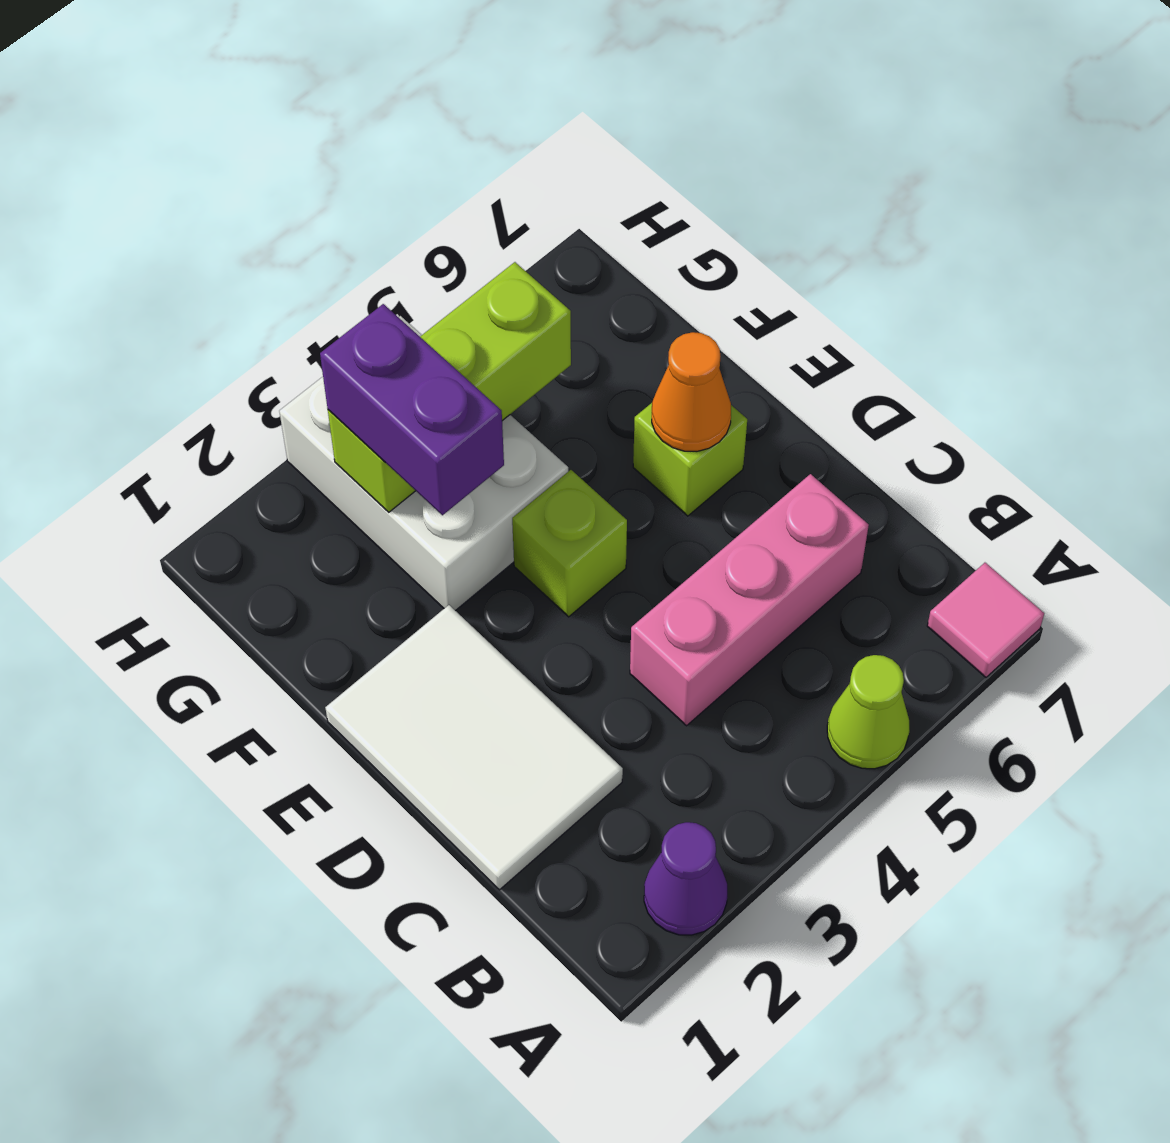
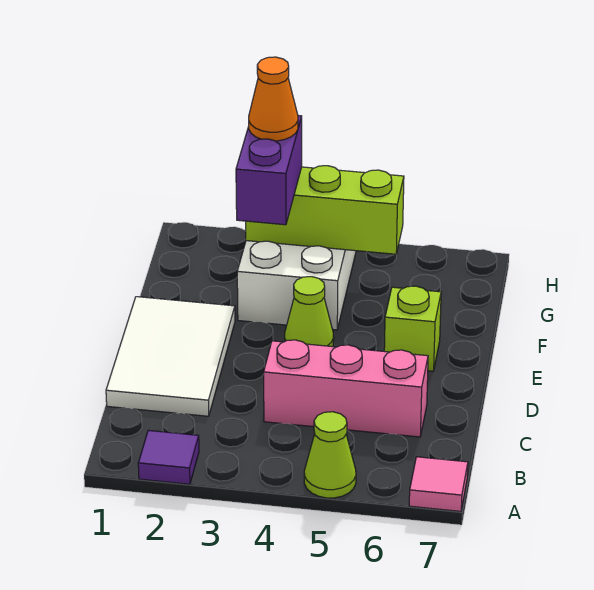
purple cone A2 level 1 -> purple tile A2 level 1
lime brick E4 level 1 -> lime cone E4 level 1
orange cone E6 level 2 -> orange cone G3 level 4

